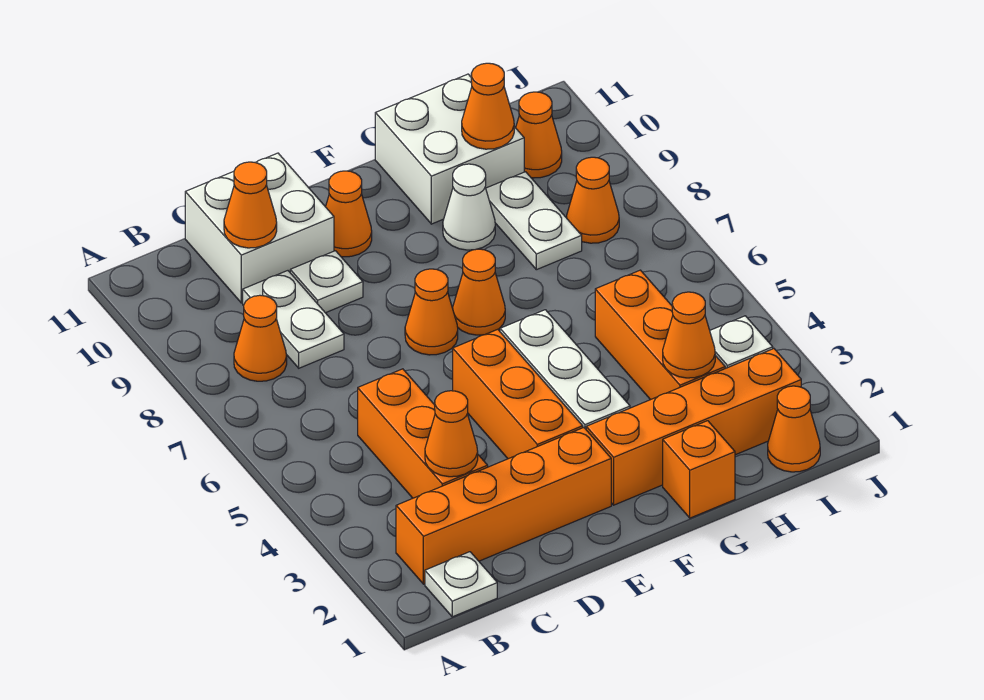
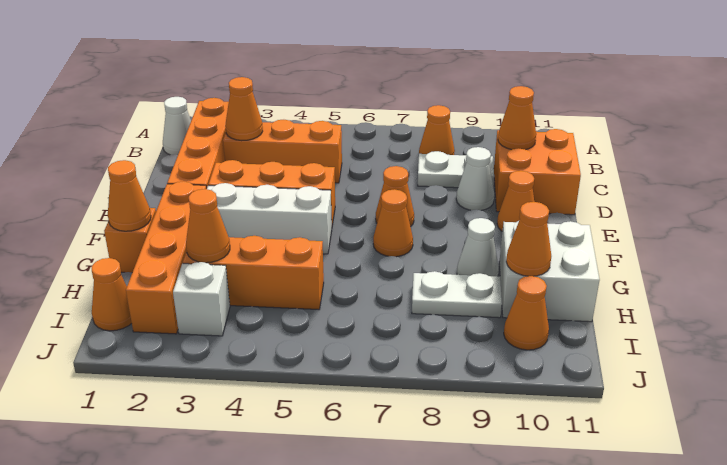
white plate B1 level 1 -> white cone B1 level 1
white brick C10:D11 level 1 -> orange brick C10:D11 level 1
white plate D9 level 1 -> white cone D9 level 1
orange cone I8 level 1 -> orange cone G1 level 2

